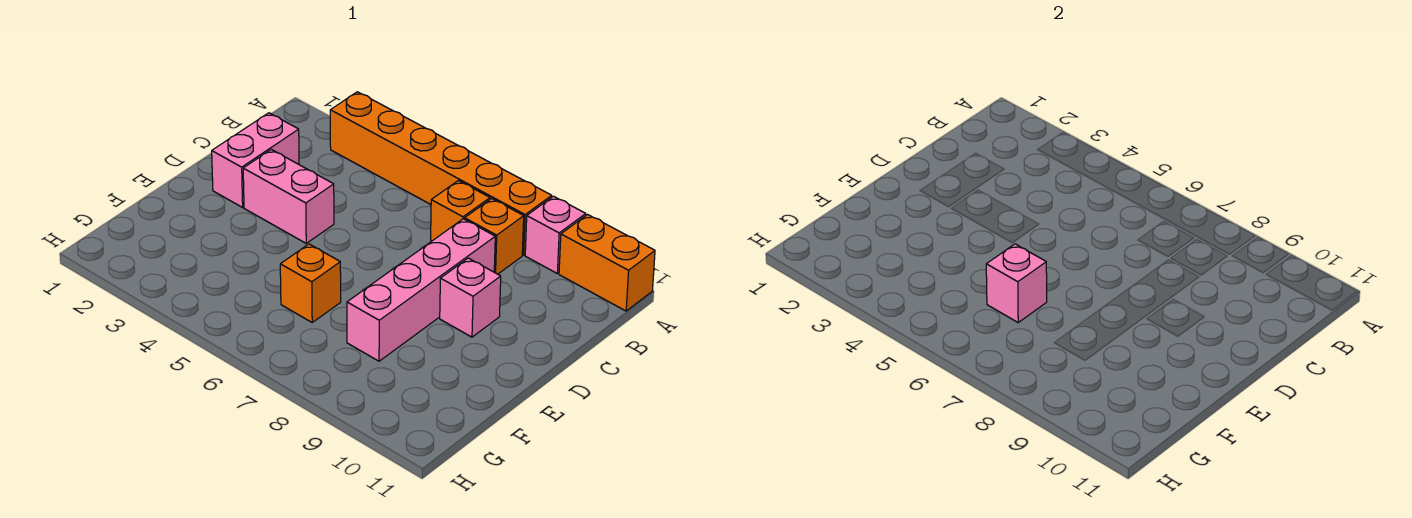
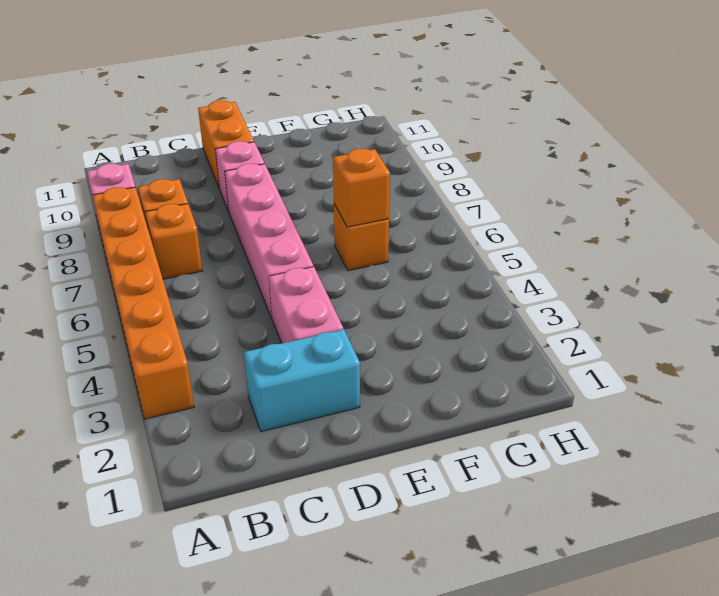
orange brick A10:A11 level 1 -> orange brick D10:D11 level 1
pink brick C2:D2 level 1 -> cyan brick C2:D2 level 1
pink brick C8:F8 level 1 -> pink brick D5:D8 level 1
pink brick F6 level 2 -> orange brick F6 level 2

